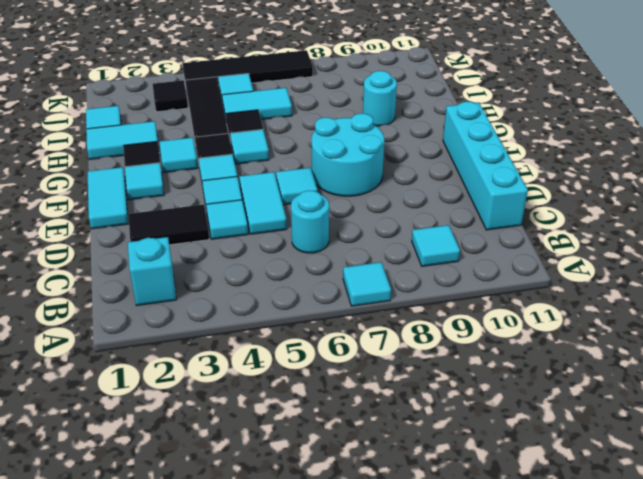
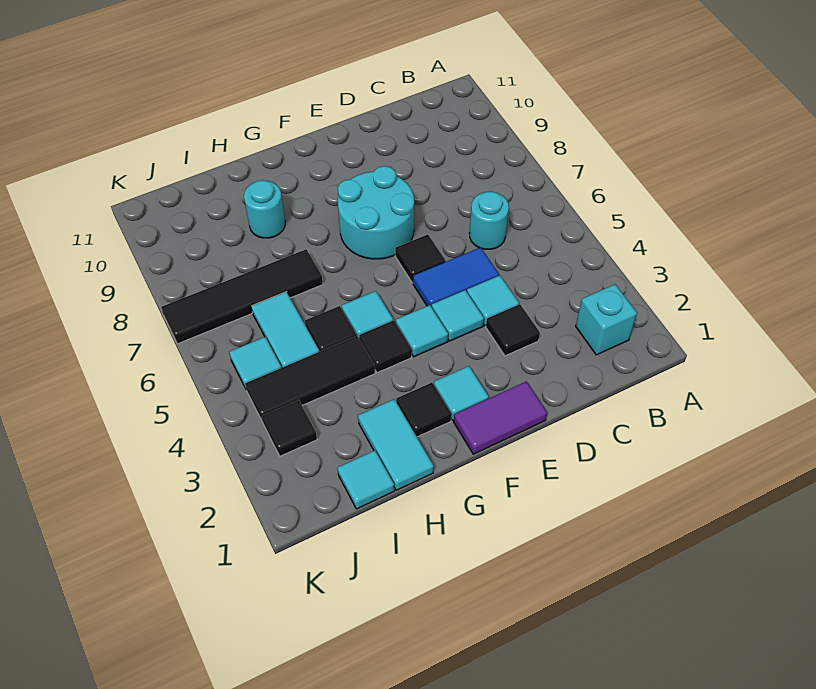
cyan tile A7 level 1 -> none
cyan tile B9 level 1 -> none
cyan brick C11:F11 level 1 -> none
black tile D2:D3 level 1 -> black tile D3 level 1
cyan tile D5:E5 level 1 -> blue tile D5:E5 level 1
cyan tile E1:F1 level 1 -> purple tile E1:F1 level 1
cyan tile E6 level 1 -> black tile E6 level 1
cyan tile G3 level 1 -> none
black tile K4:K7 level 1 -> black tile H7:K7 level 1

